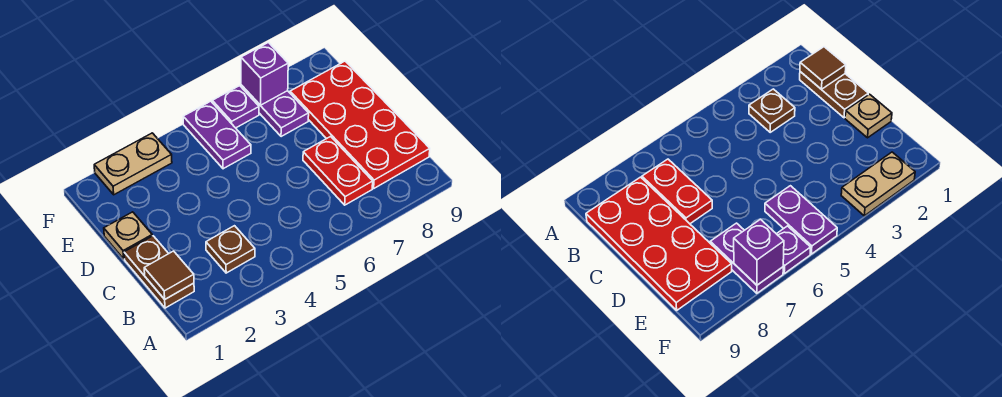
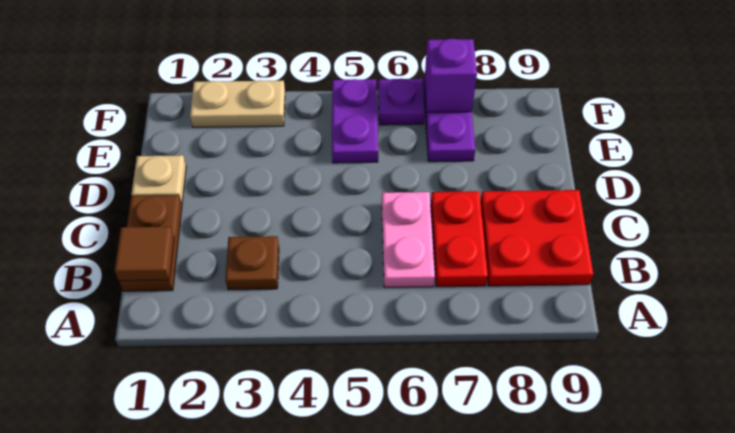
none -> pink plate B6:C6 level 1
red plate B8:E9 level 1 -> red plate B8:C9 level 1

